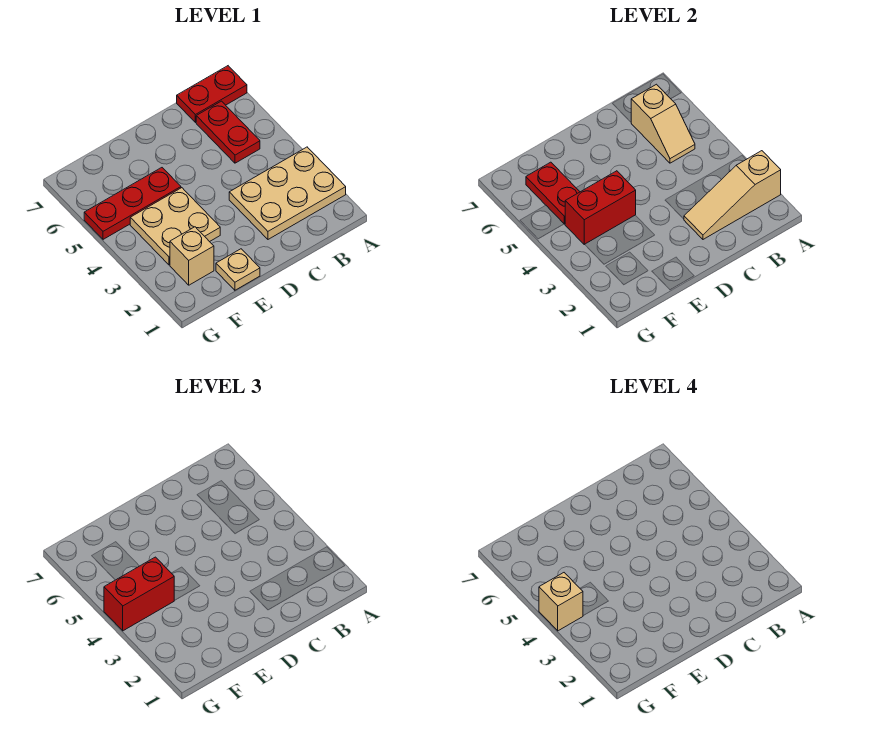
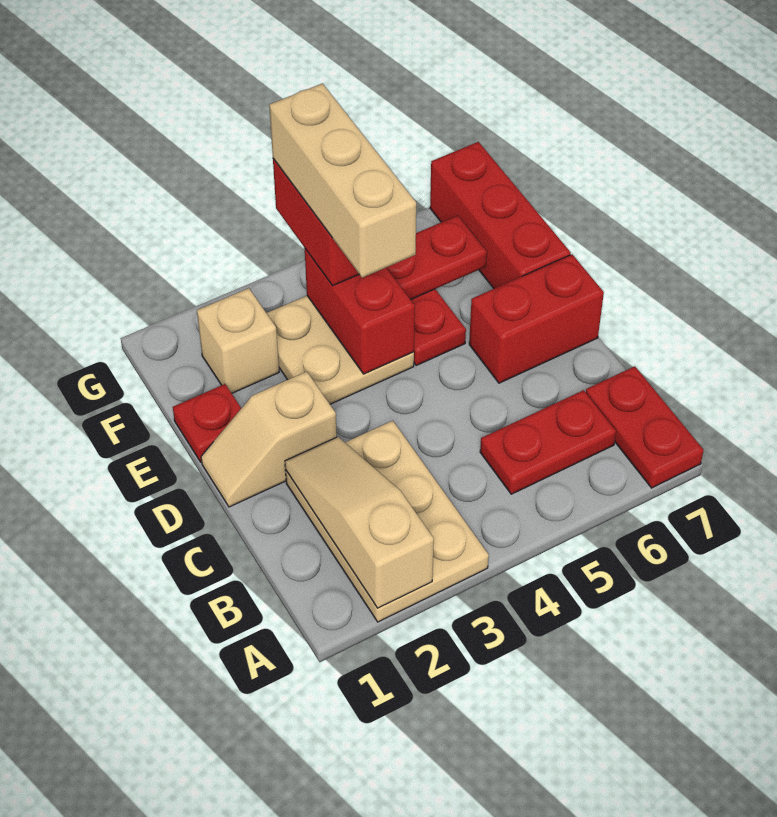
tan slope B5:B6 level 2 top 6 -> tan slope D1:D2 level 1 top 2
none -> red brick D6:D7 level 1
tan plate E1 level 1 -> red plate E1 level 1
none -> red brick E7:G7 level 1
tan brick G4 level 4 -> tan brick E4:G4 level 4

